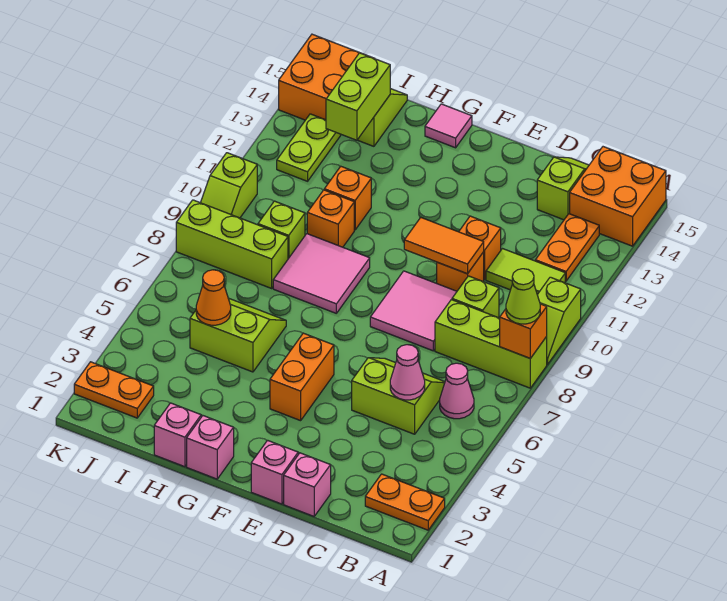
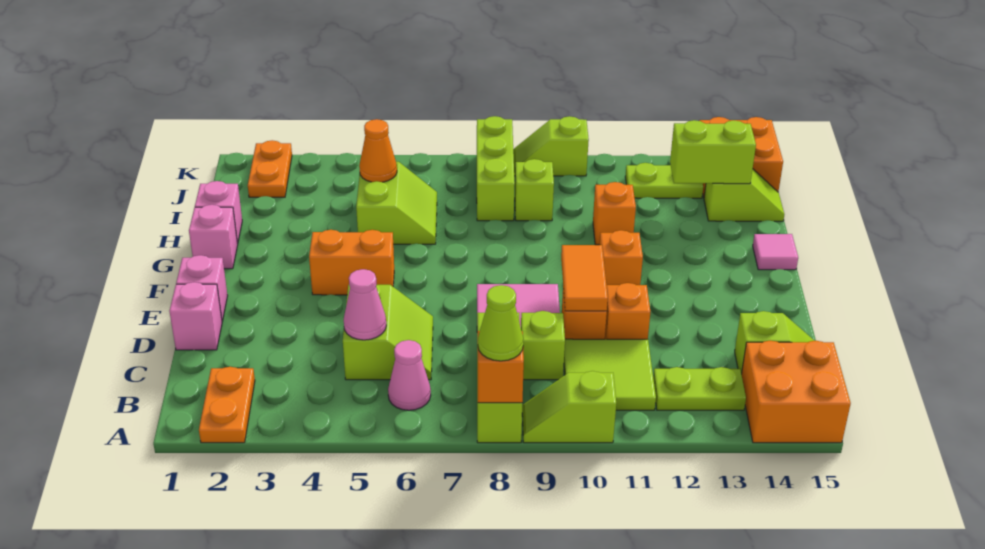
lime tile B11:C11 level 1 -> lime tile B10:C11 level 1
orange plate B12:B13 level 1 -> lime plate B12:B13 level 1
pink tile G8:H9 level 1 -> none
orange brick H10 level 1 -> orange brick F11 level 1

